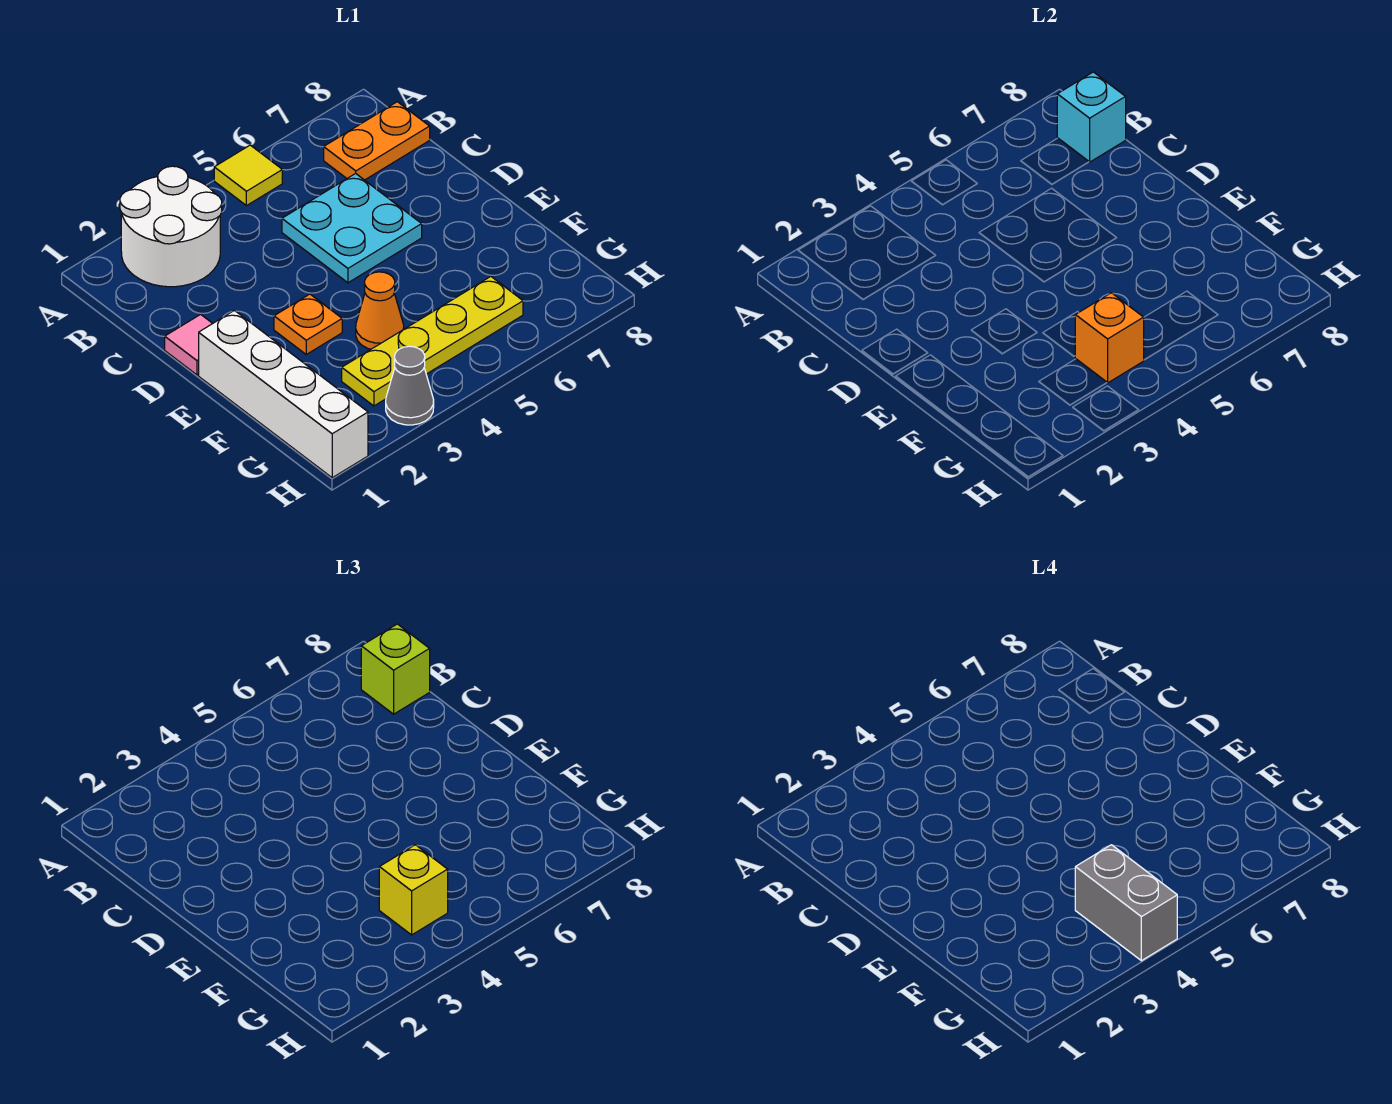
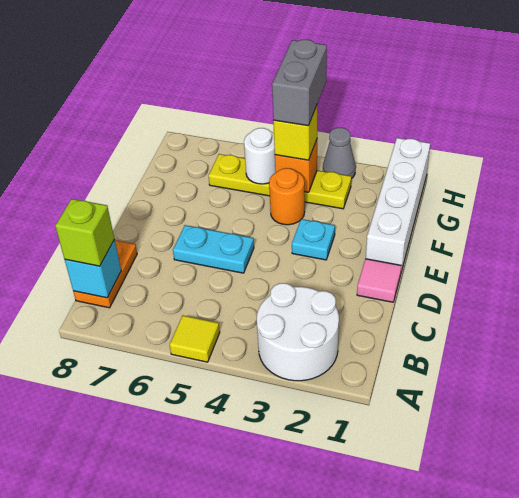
orange plate B7:B8 level 1 -> orange plate B8:C8 level 1
cyan plate C5:D6 level 1 -> cyan plate D5:D6 level 1
orange plate E3 level 1 -> cyan plate E3 level 1
orange cone F4 level 1 -> orange round brick F4 level 1
none -> white round brick G5 level 2

